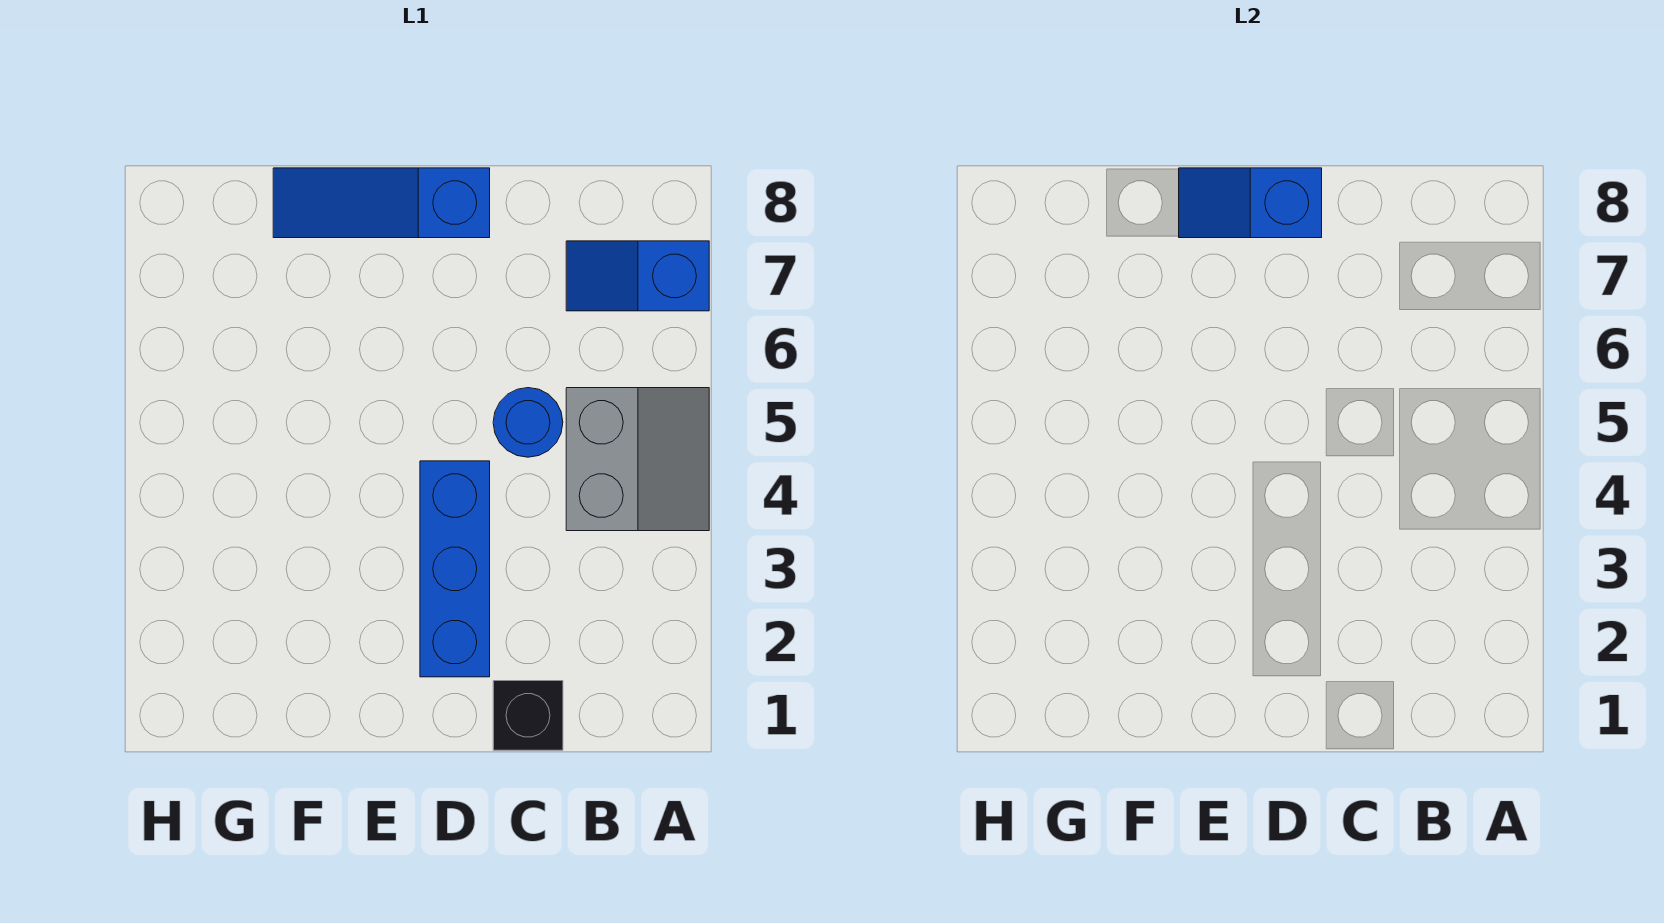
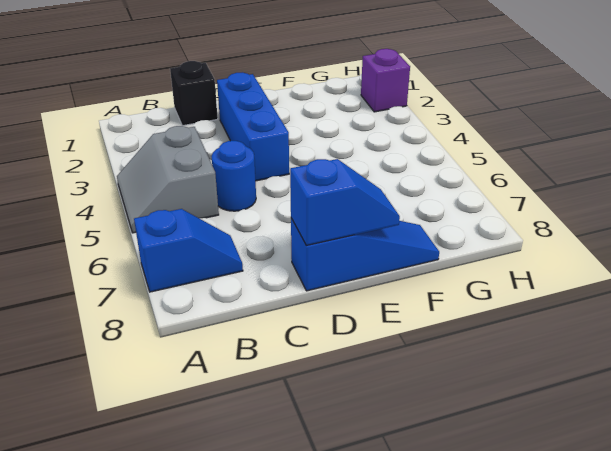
none -> purple brick H2 level 1

